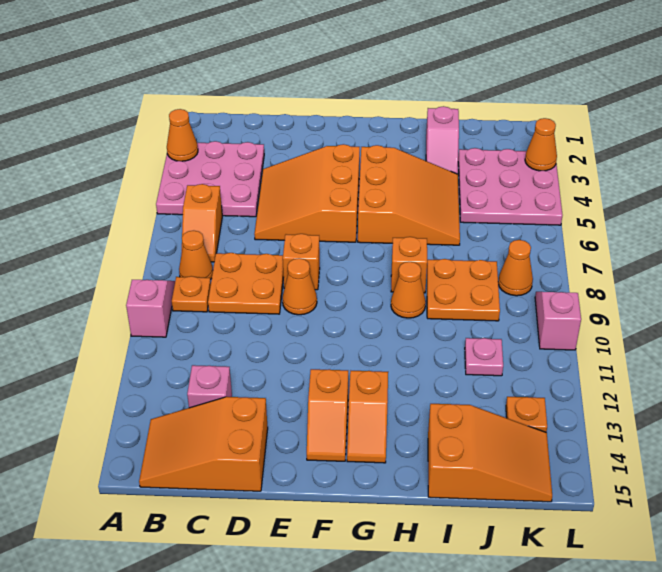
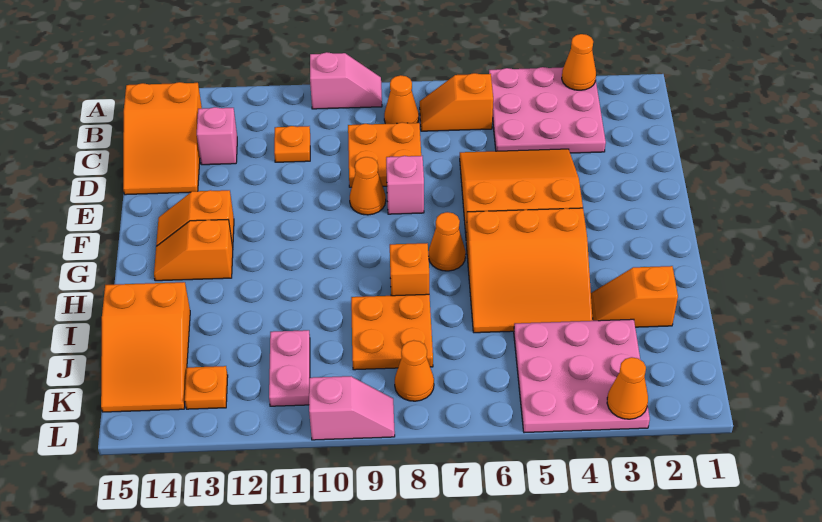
orange plate B9 level 1 -> orange plate C11 level 1
orange slope B14:D15 level 1 top D -> orange slope B14:D15 level 1 top B
orange brick E8 level 1 -> pink brick E8 level 1
orange cone H9 level 1 -> orange cone G7 level 1
pink slope I2:I3 level 1 top 2 -> orange slope I2:I3 level 1 top 2
pink plate J11 level 1 -> pink plate J11:K11 level 1

